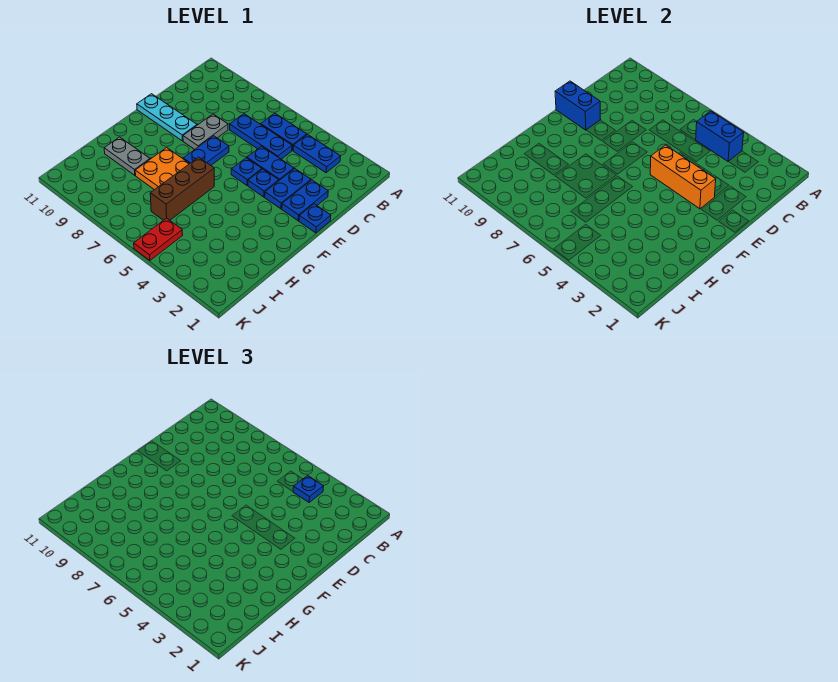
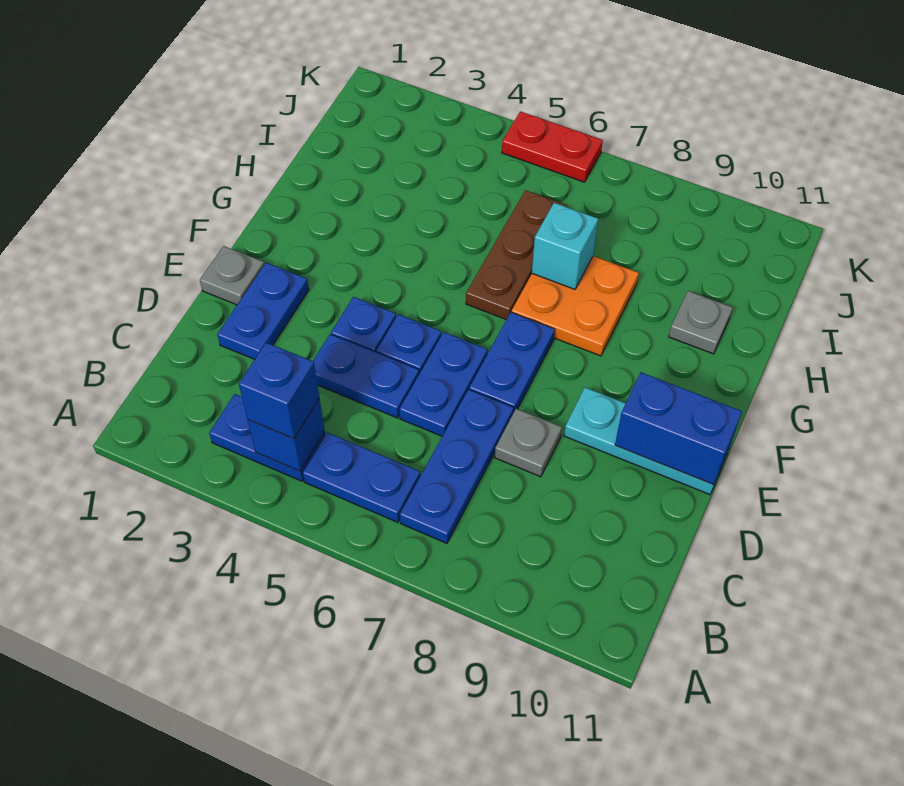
blue brick B4:B5 level 2 -> blue brick B4 level 2
blue plate B4 level 3 -> blue brick B4 level 3
blue plate C5:C7 level 1 -> blue plate B7:D7 level 1
blue plate D3:E3 level 1 -> blue plate D6:E6 level 1
grey plate D8:E8 level 1 -> grey plate D8 level 1
blue plate E1 level 1 -> grey plate E1 level 1
orange brick E3:E5 level 2 -> none
brown brick G6:I6 level 1 -> brown plate G6:I6 level 1
none -> cyan brick H7 level 2
grey plate H9:H10 level 1 -> grey plate H10 level 1
red plate J5:K5 level 1 -> red plate K5:K6 level 1

